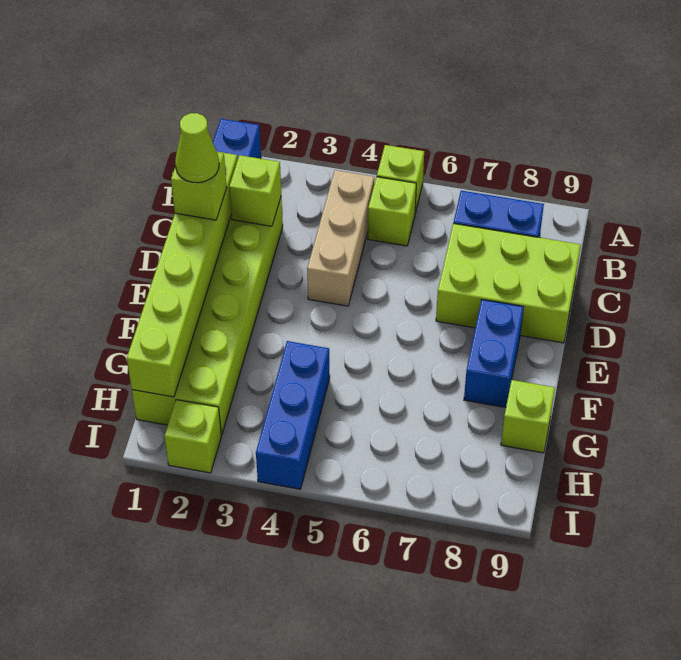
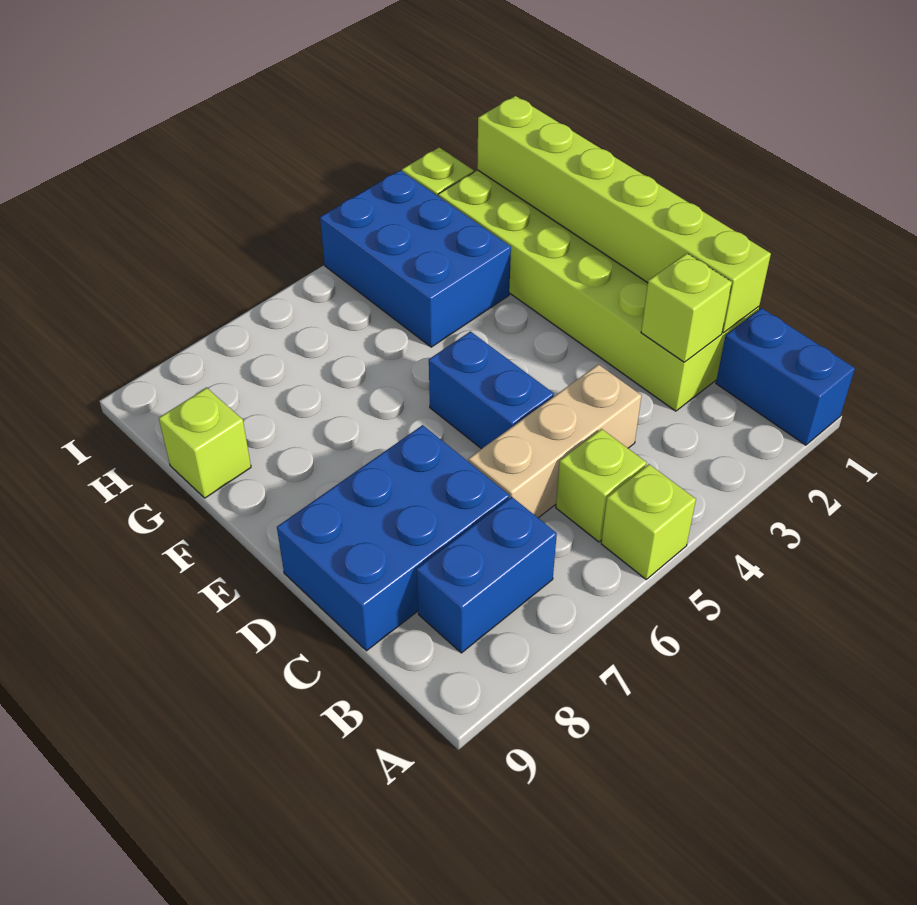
tan brick B4:D4 level 1 -> tan brick C4:C6 level 1
lime brick C7:D9 level 1 -> blue brick C7:D9 level 1
lime brick D1 level 3 -> none
lime cone D1 level 4 -> none
blue brick E8:F8 level 1 -> blue brick D5:E5 level 1
blue brick G4:I4 level 1 -> blue brick G3:I4 level 1

